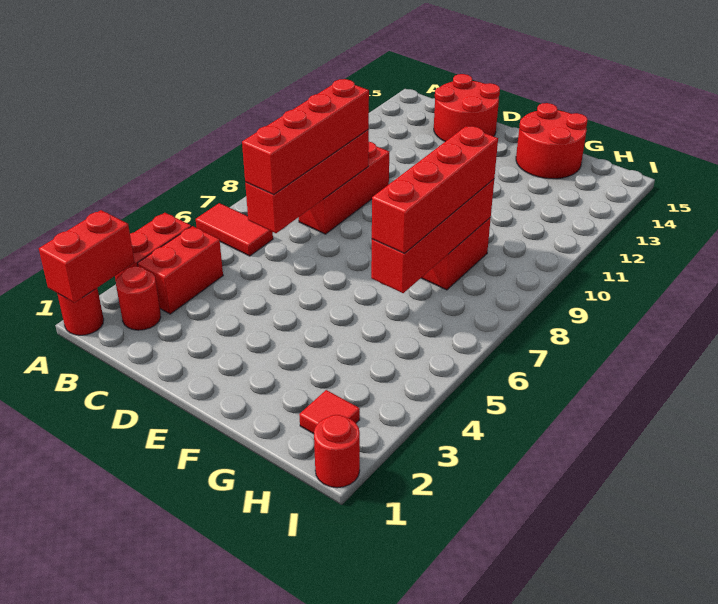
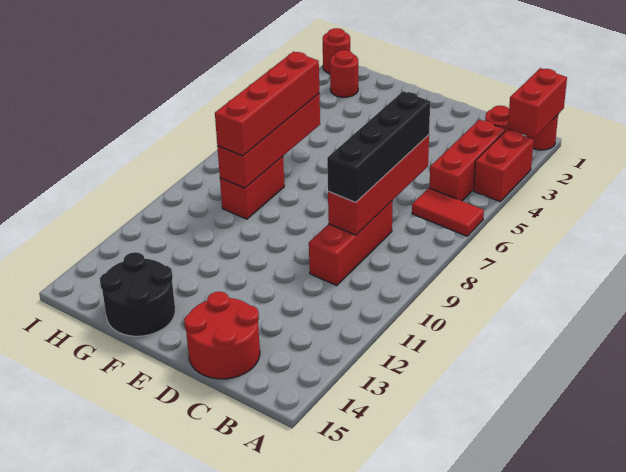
red brick B3:B4 level 1 -> red brick B3:B5 level 1
red brick C6:C9 level 3 -> black brick C6:C9 level 3
red round brick F14:G15 level 1 -> black round brick F14:G15 level 1
red tile H2 level 1 -> red round brick H2 level 1

